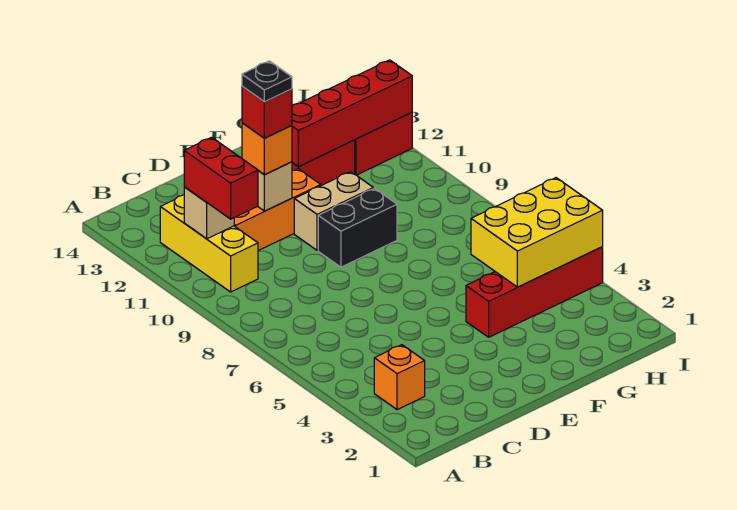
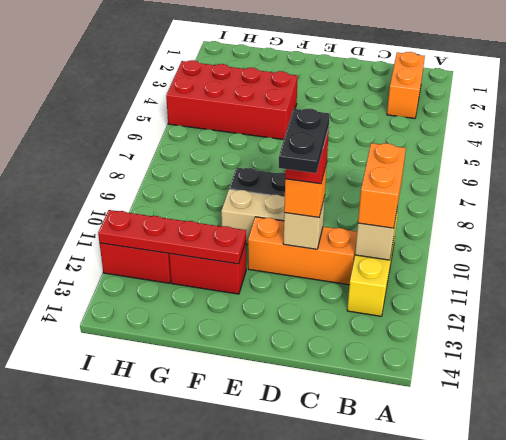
orange brick B3 level 1 -> orange brick B2:B3 level 1
red brick B10:B11 level 3 -> orange brick B10:B11 level 3
black plate D11 level 5 -> black plate D11:D12 level 5
red brick F4:I4 level 1 -> red brick F4:I5 level 1
red brick F12:I12 level 2 -> red plate F12:I12 level 2
yellow brick G4:I5 level 2 -> none

